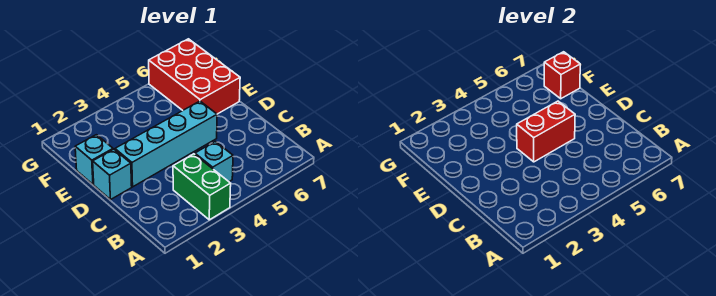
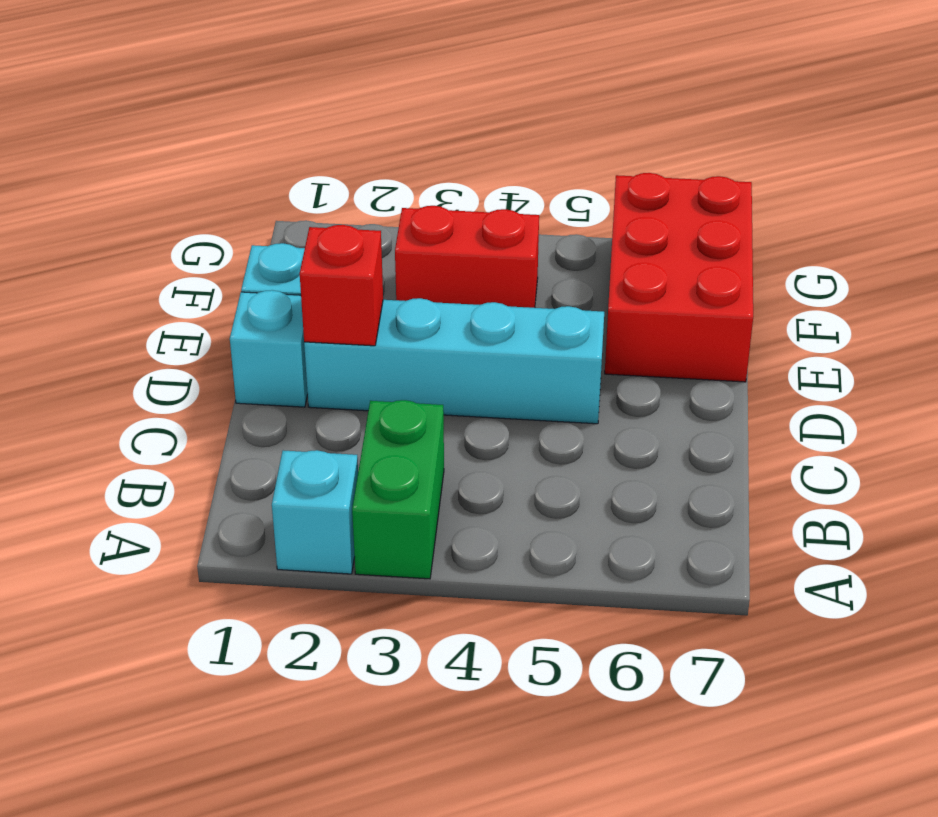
cyan brick B4 level 1 -> cyan brick A2 level 1
red brick D4:D5 level 2 -> red brick F3:F4 level 1
red brick F7 level 2 -> red brick D2 level 2

